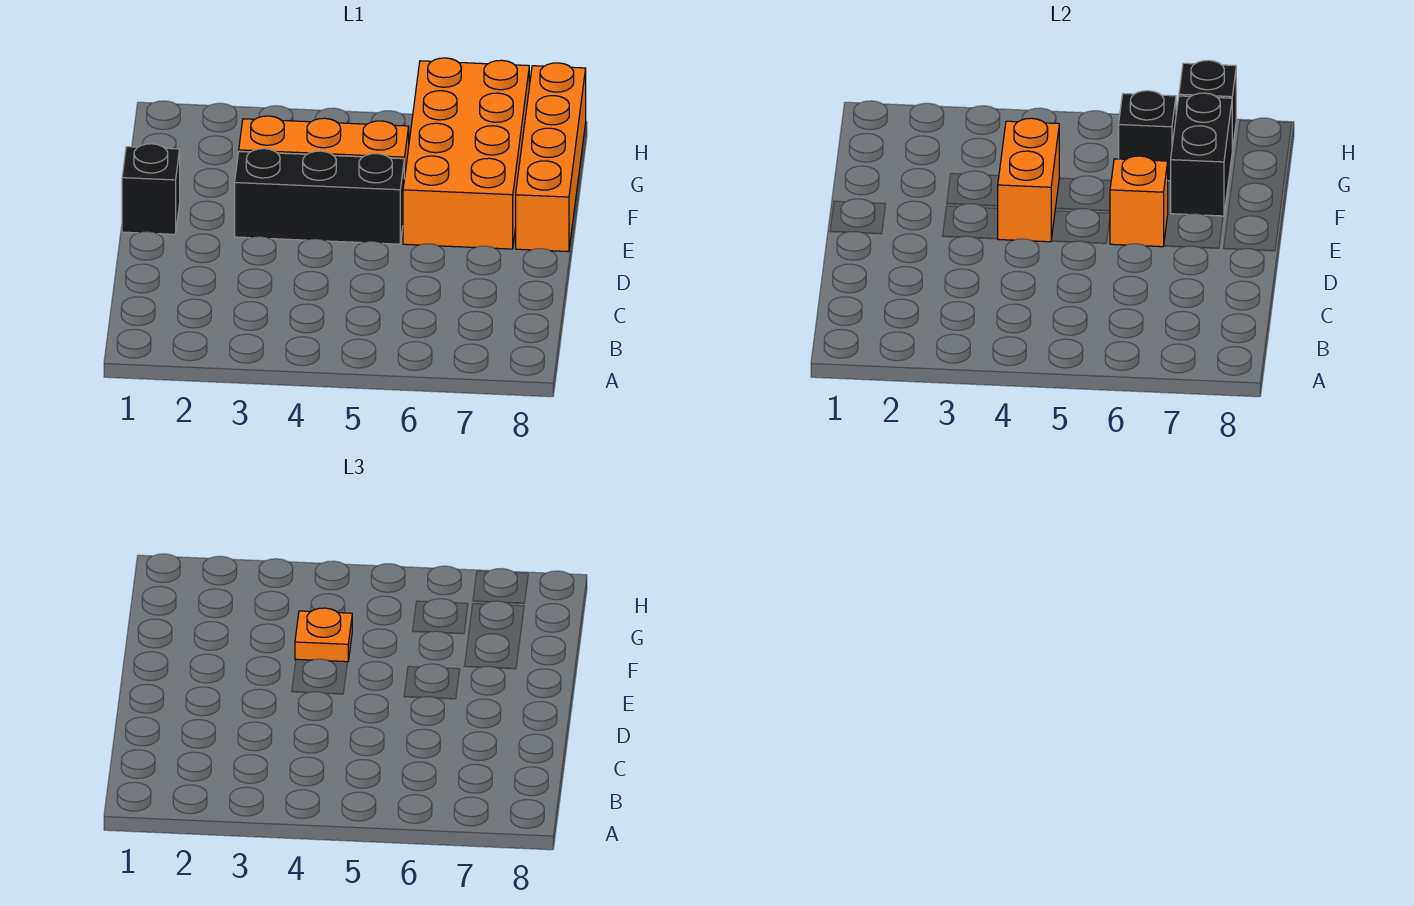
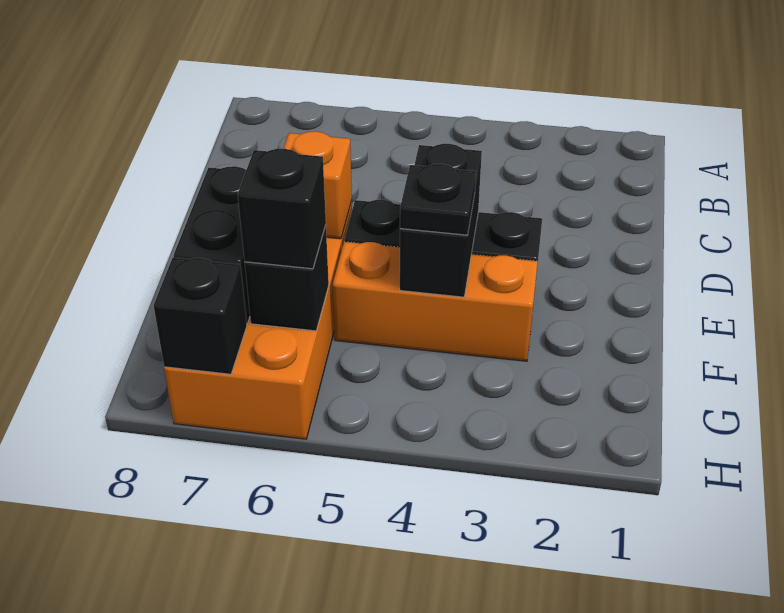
black brick E1 level 1 -> black brick G6 level 3
orange brick E4:F4 level 2 -> black brick E4:F4 level 2
orange brick E8:H8 level 1 -> none
orange plate F4 level 3 -> black plate F4 level 3

